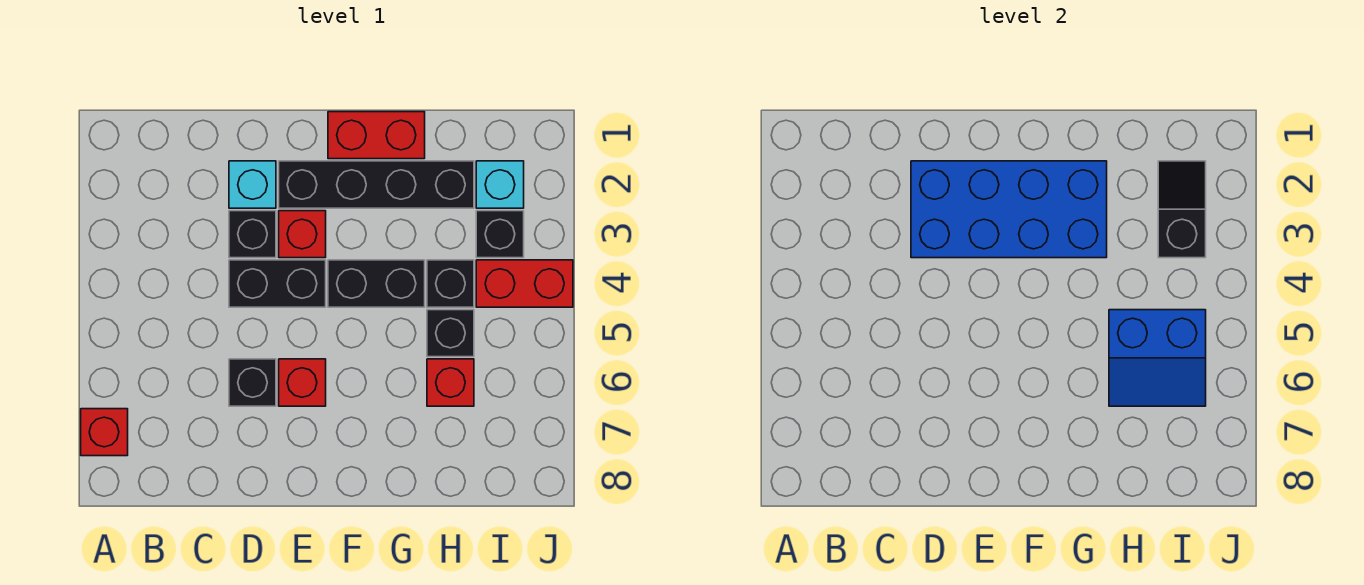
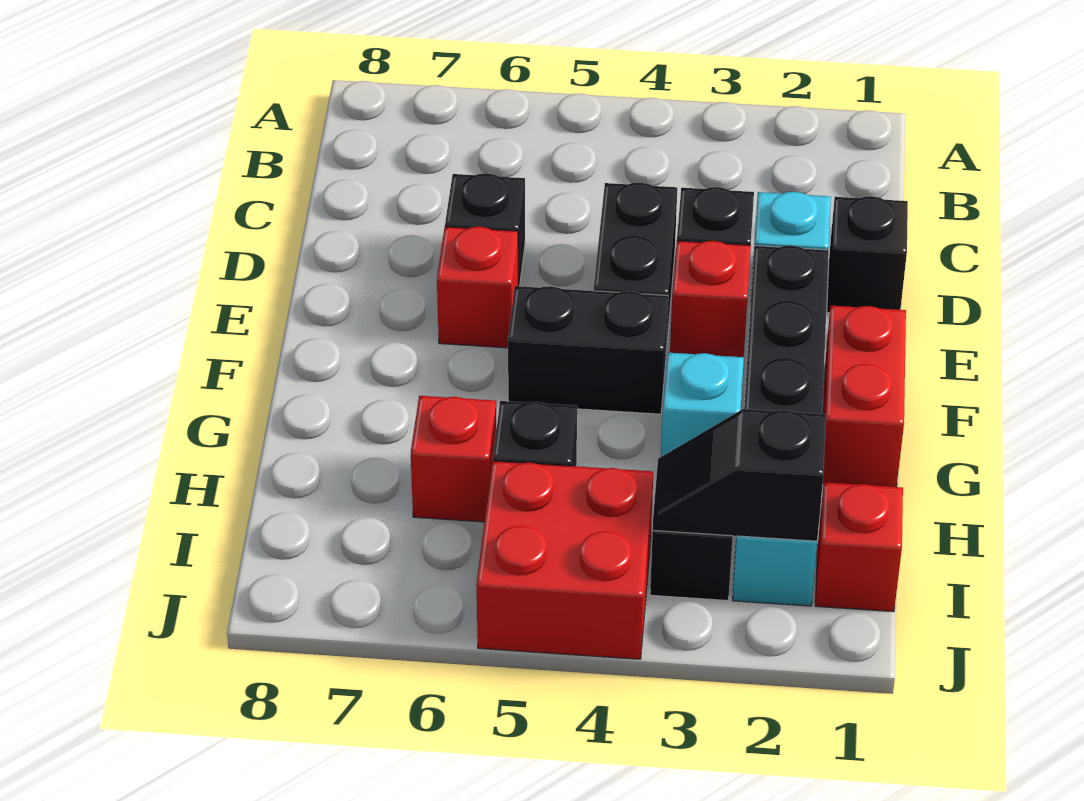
red brick A7 level 1 -> red brick I1 level 1
blue brick D2:G3 level 2 -> none
black brick F4:G4 level 1 -> black brick F4:F5 level 1
none -> cyan brick G3 level 1
black brick H4 level 1 -> black brick D1 level 1
blue slope H5:I6 level 2 top 5 -> none
black slope I2:I3 level 2 top 3 -> black slope I2:I3 level 2 top 2
red brick I4:J4 level 1 -> red brick I4:J5 level 1

